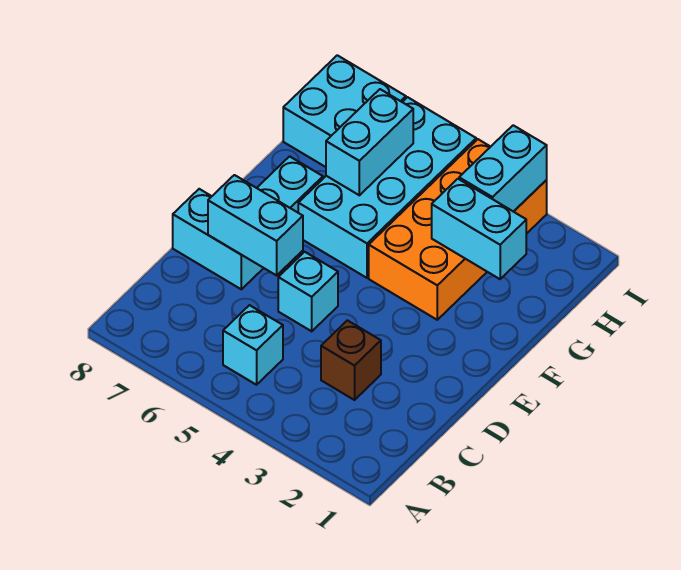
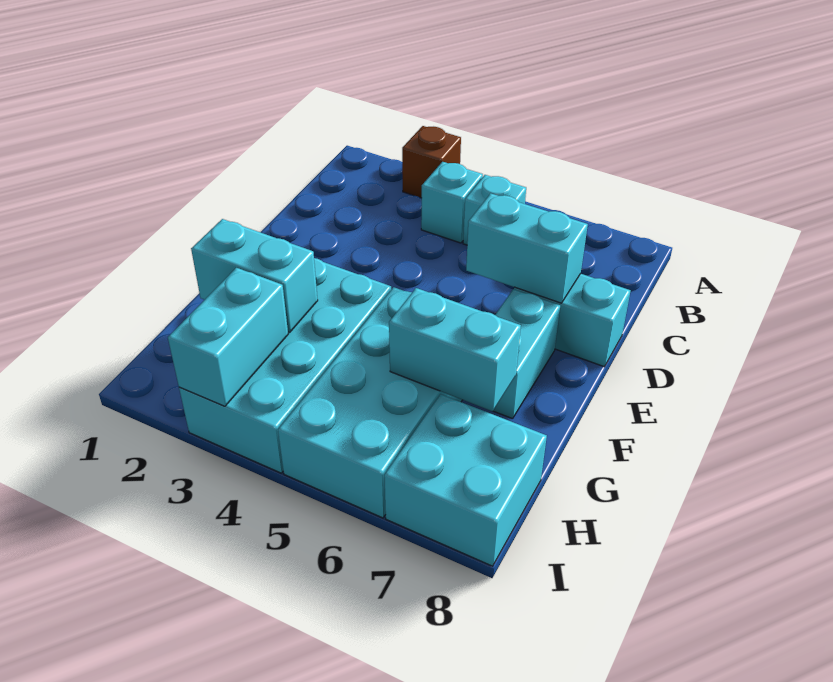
brown brick C3 level 1 -> brown brick A3 level 1
cyan brick D5 level 1 -> cyan brick B4 level 1
orange brick F3:I4 level 1 -> cyan brick F3:I4 level 1
cyan brick G6:H6 level 2 -> cyan brick G6:G7 level 2

